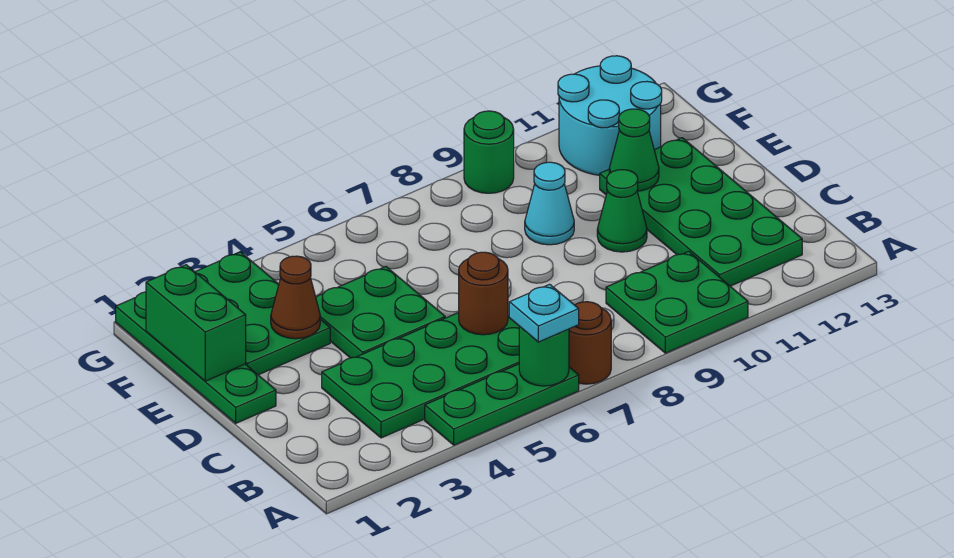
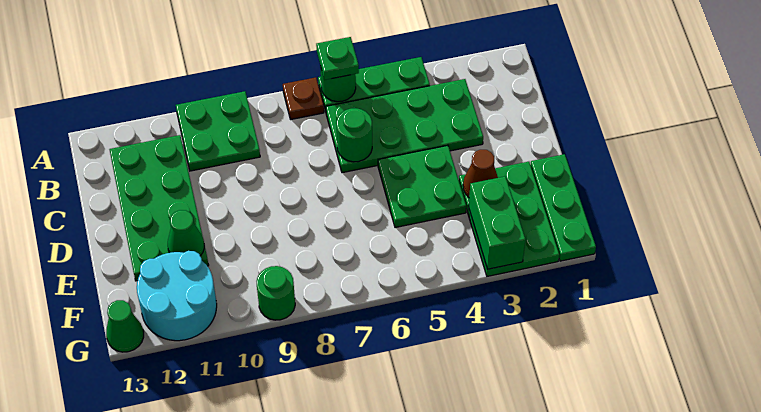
cyan plate A6 level 3 -> green plate A6 level 3
brown round brick A7 level 1 -> brown plate A7 level 1
brown round brick C6 level 2 -> green round brick C6 level 2
green plate D1:G1 level 1 -> green plate E1:G1 level 1
green cone D10 level 1 -> green cone G13 level 1
green brick E1:F1 level 2 -> green brick F3:G3 level 2
cyan cone E9 level 1 -> none

